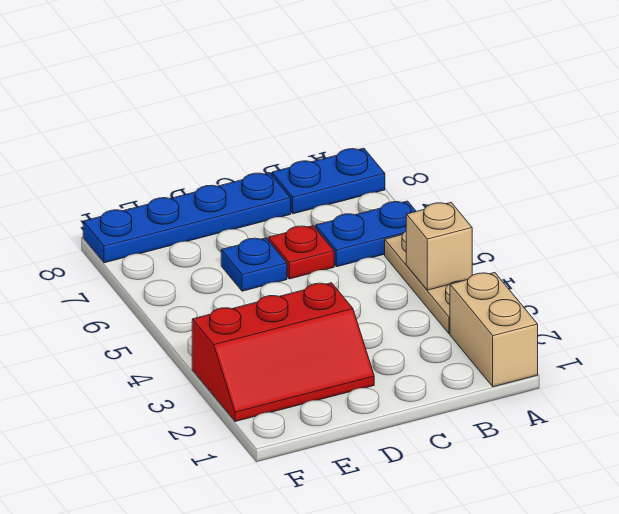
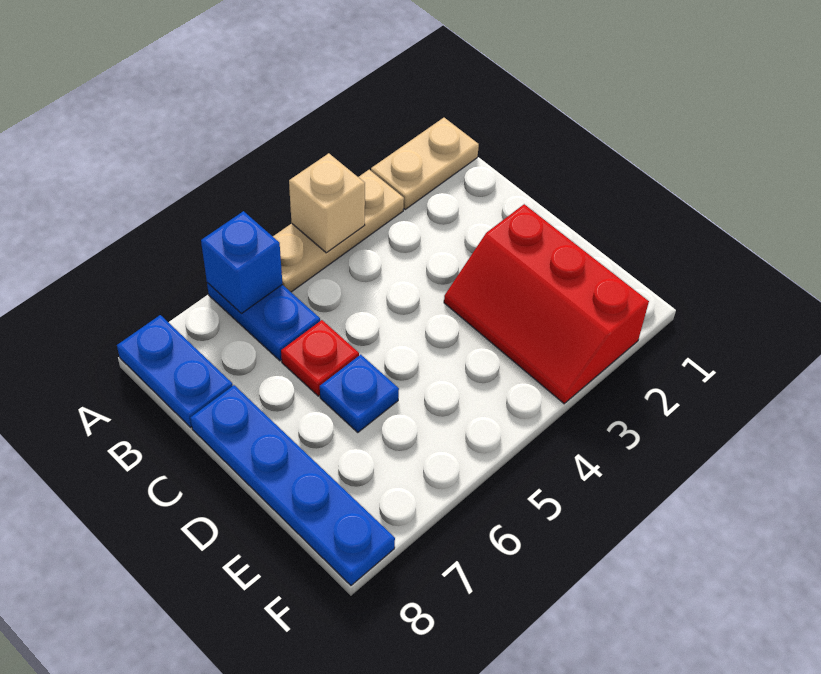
tan brick A1:A2 level 1 -> tan plate A1:A2 level 1
none -> blue brick A6 level 2
red slope D2:F3 level 1 top 3 -> red slope D2:F3 level 1 top 2

